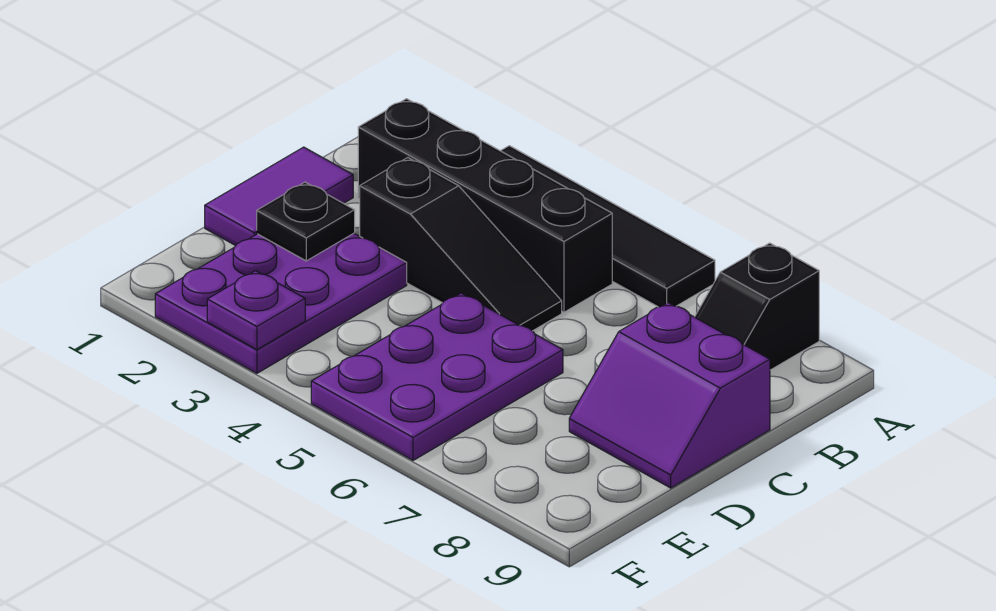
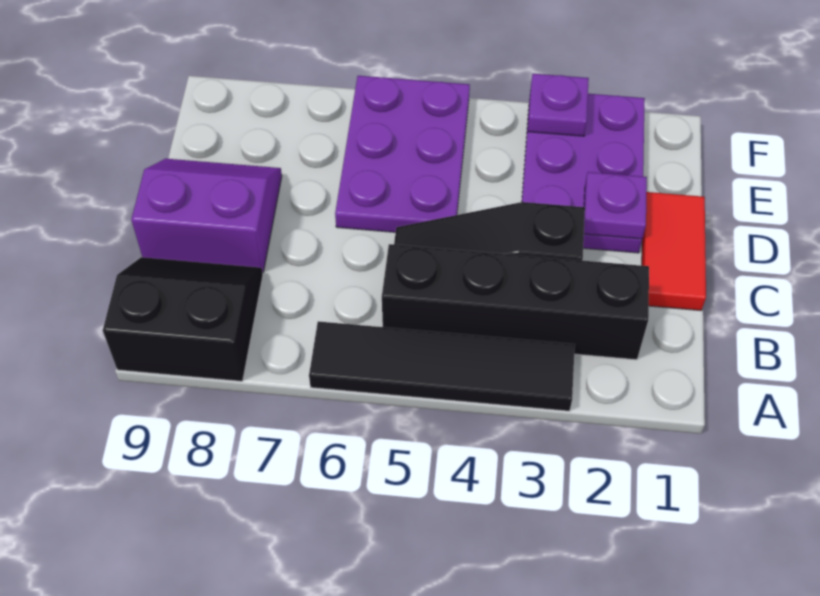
black slope A8:B8 level 1 top A -> black slope A8:B9 level 1 top A
purple tile C1:D1 level 1 -> red tile C1:D1 level 1
black plate D2 level 2 -> purple plate D2 level 2

